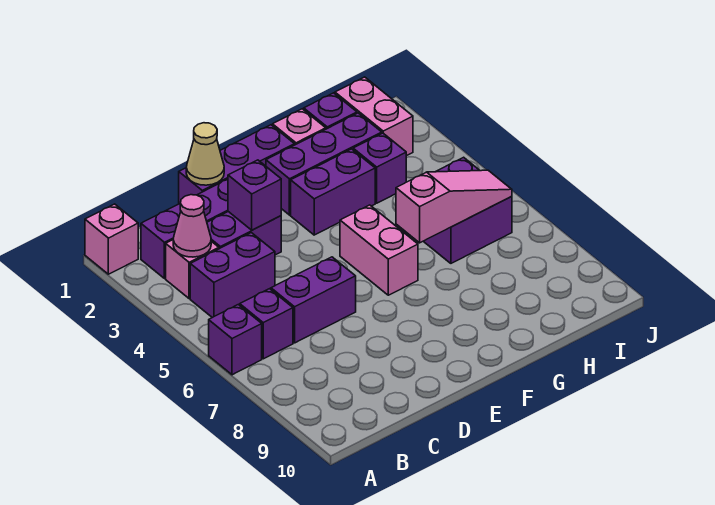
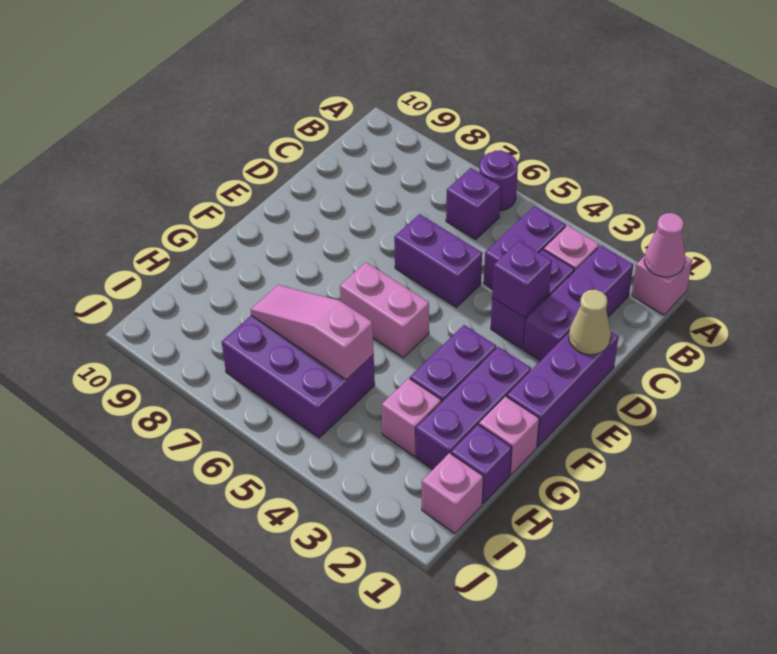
purple brick A6 level 1 -> purple round brick A6 level 1
pink cone B3 level 2 -> pink cone A1 level 2
purple brick C6:D6 level 1 -> purple brick D5:D6 level 1
pink slope G6:I6 level 2 top G -> pink slope H5:H7 level 2 top 5
purple brick H3 level 1 -> pink brick H3 level 1
purple brick H5:I6 level 1 -> purple brick H5:I7 level 1
pink brick I1:I2 level 1 -> pink brick I1 level 1

